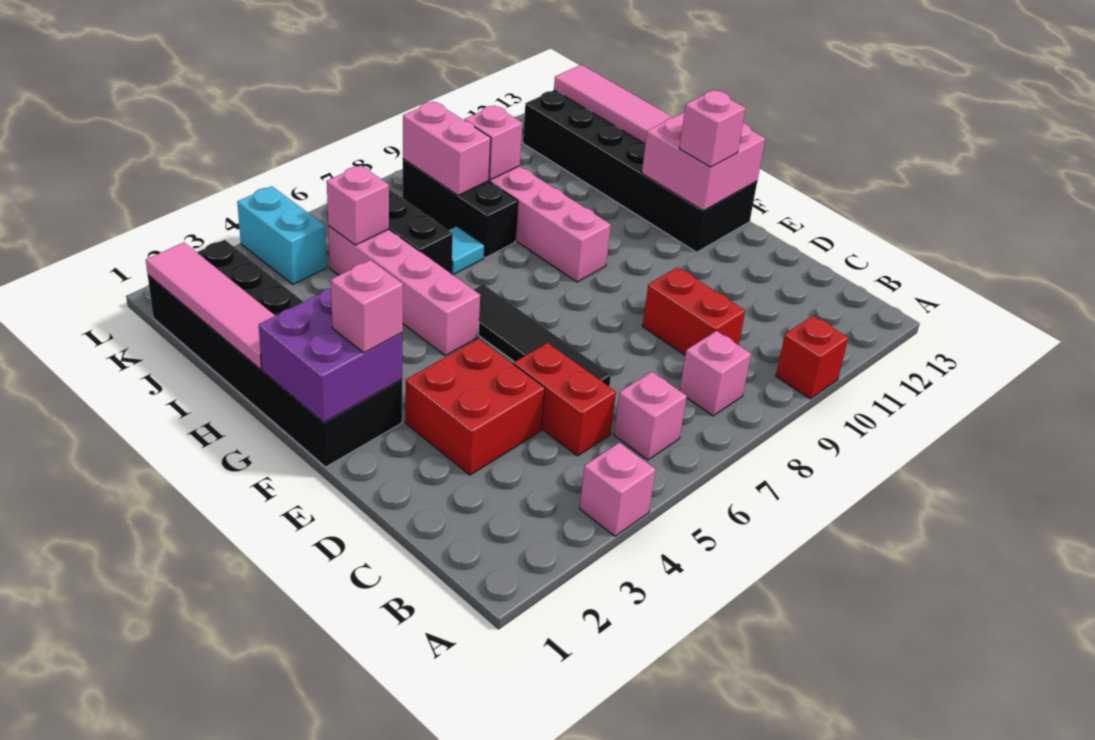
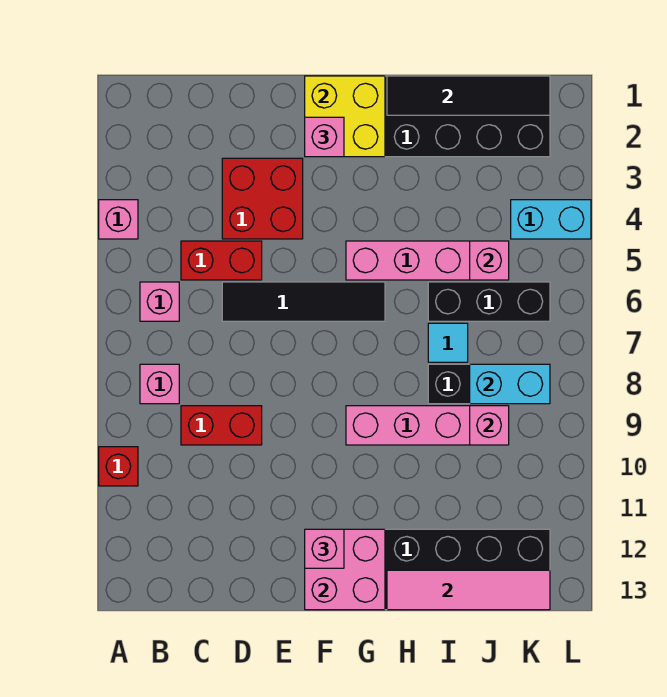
purple brick F1:G2 level 2 -> yellow brick F1:G2 level 2
pink tile H1:K1 level 2 -> black tile H1:K1 level 2
pink brick J8:K8 level 2 -> cyan brick J8:K8 level 2

